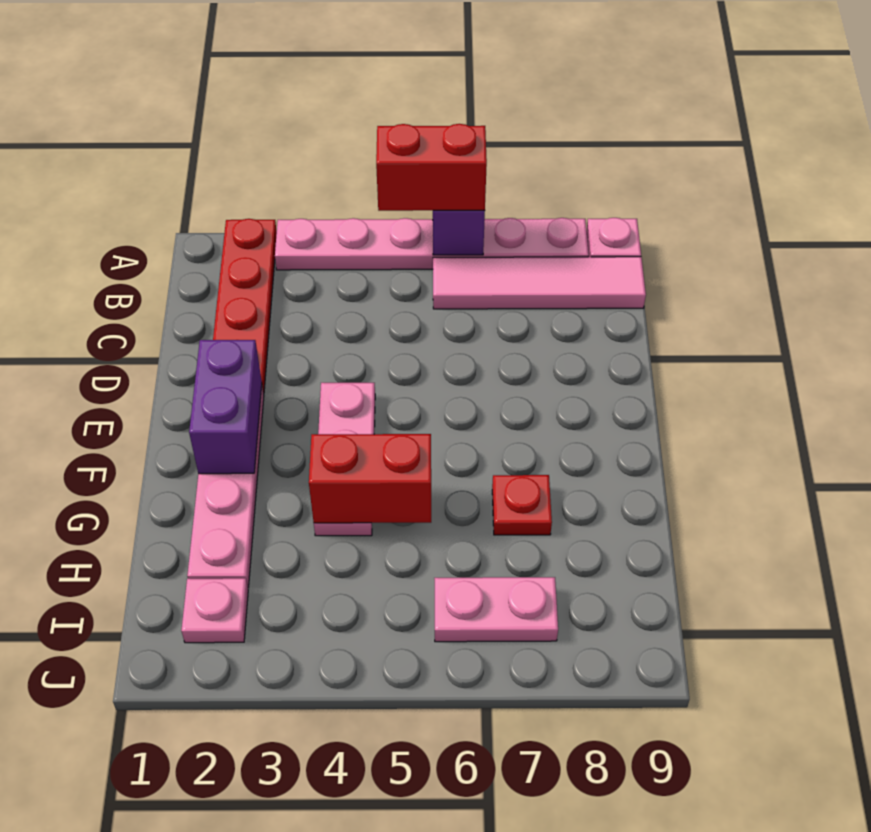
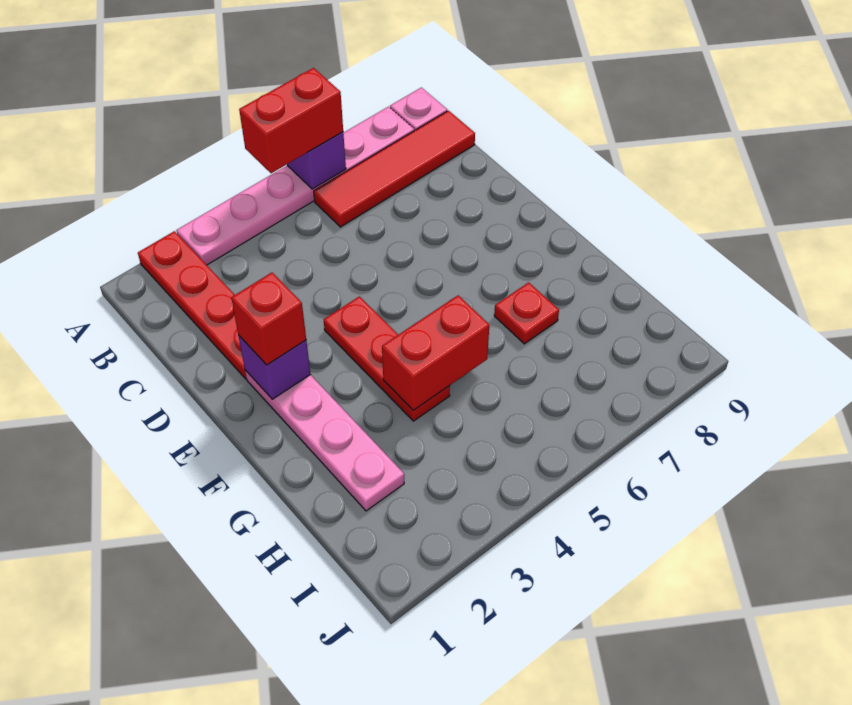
pink tile B6:B9 level 1 -> red tile B6:B9 level 1
purple brick E2:F2 level 2 -> purple brick E2 level 2
none -> red brick E2 level 3
pink plate E4:G4 level 1 -> red plate E4:G4 level 1
pink plate I2 level 1 -> none
pink plate I6:I7 level 1 -> none

